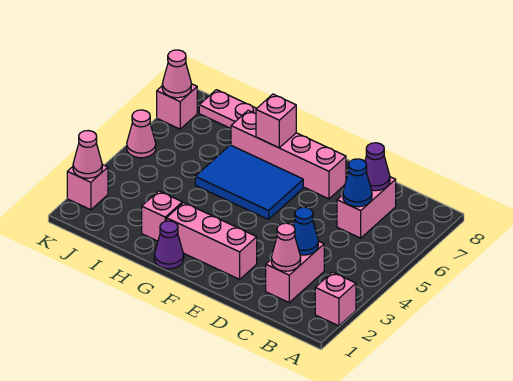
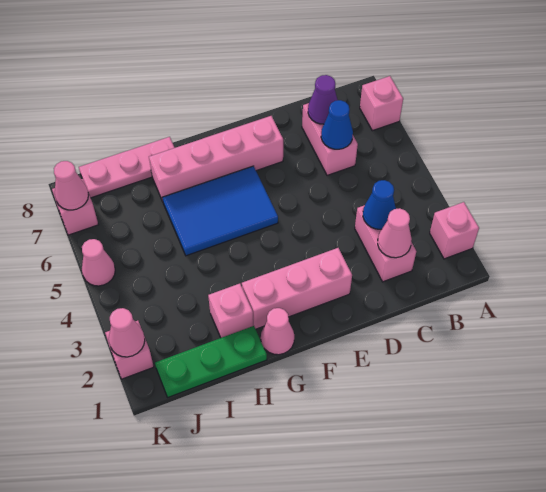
purple cone G1 level 1 -> pink cone G1 level 1
pink brick G7 level 2 -> pink brick A7 level 1
none -> green plate H1:J1 level 1

